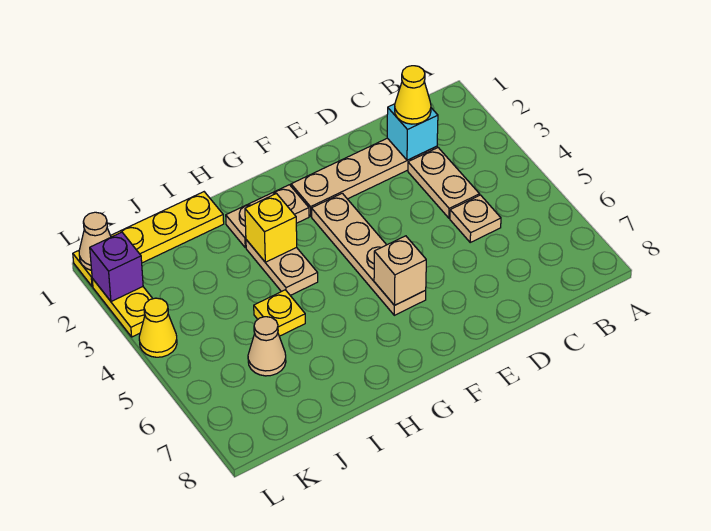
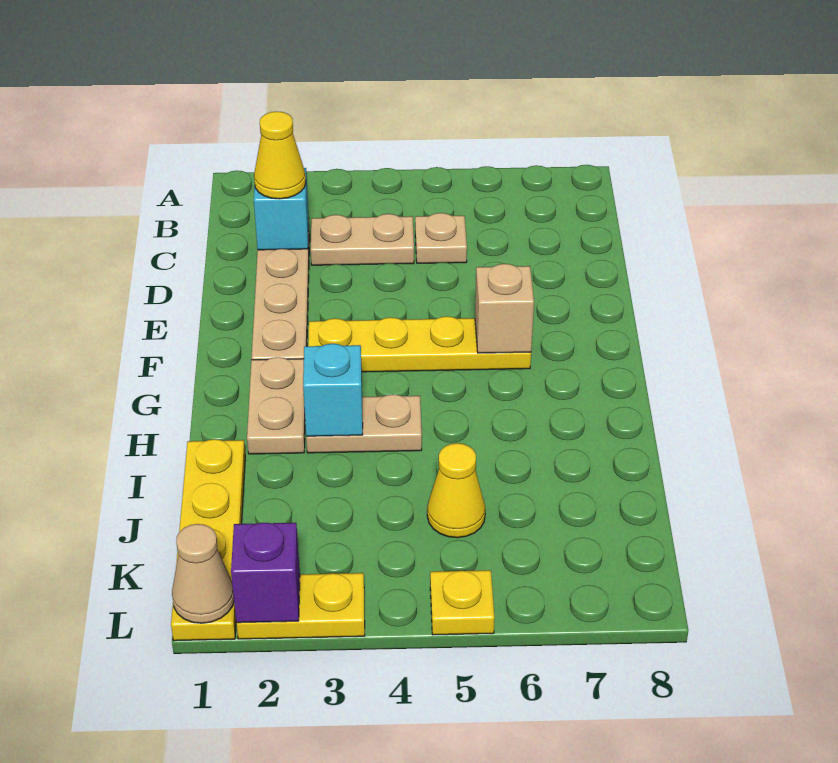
tan plate F3:F6 level 1 -> yellow plate F3:F6 level 1
yellow brick H3 level 2 -> cyan brick H3 level 2
yellow plate I5 level 1 -> yellow plate L5 level 1
tan cone J6 level 1 -> none
yellow cone L4 level 1 -> yellow cone J5 level 1

